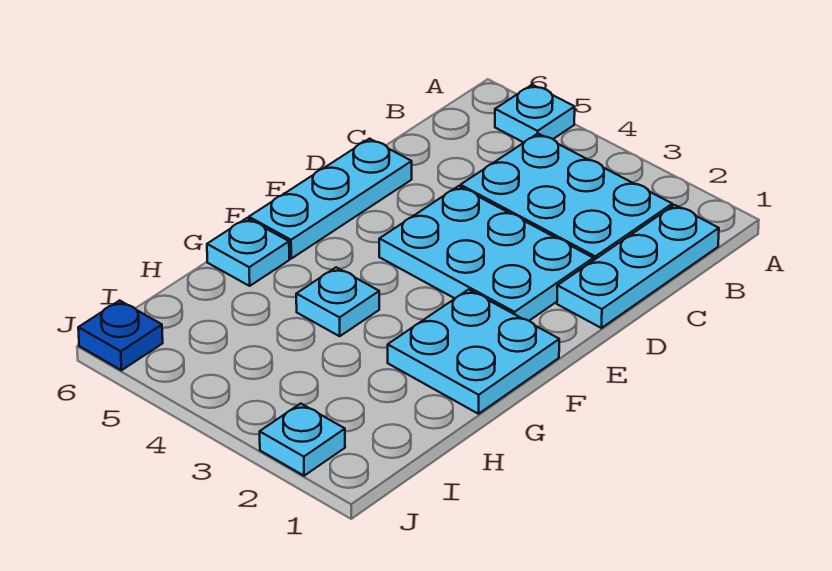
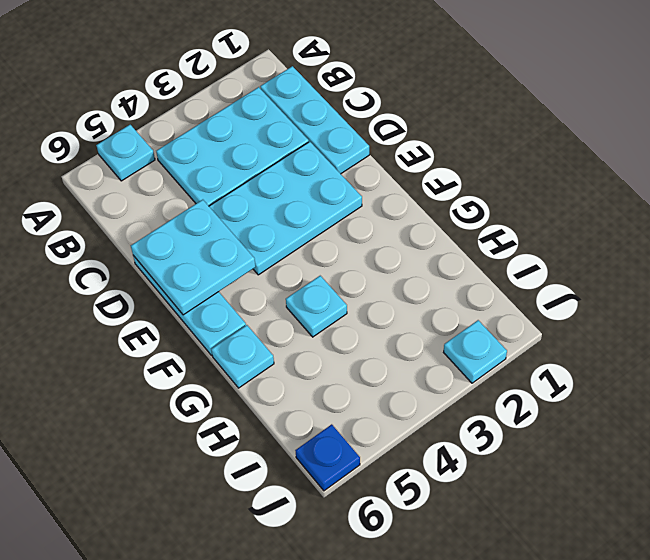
cyan plate F1:G2 level 1 -> cyan plate D5:E6 level 2

